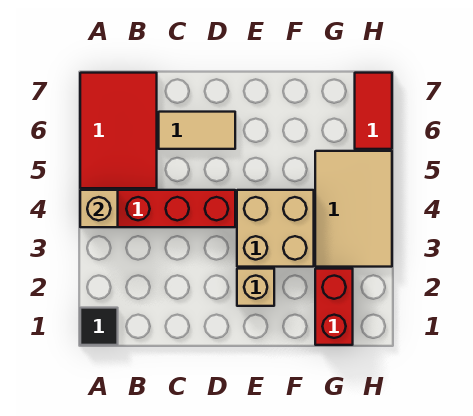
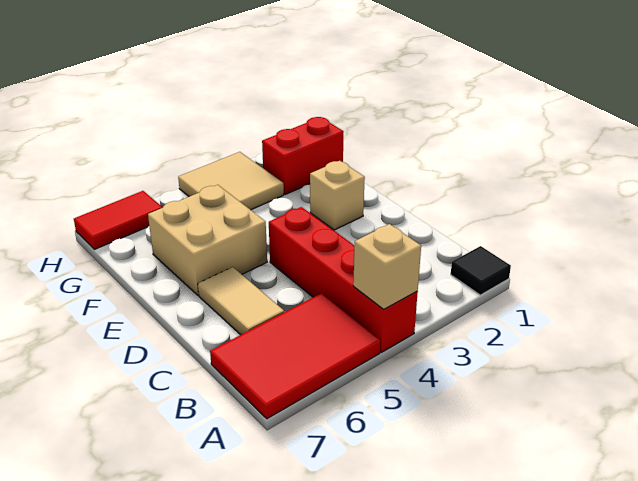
tan brick E3:F4 level 1 -> tan brick E5:F6 level 1
tan tile G3:H5 level 1 -> tan tile G3:H4 level 1

